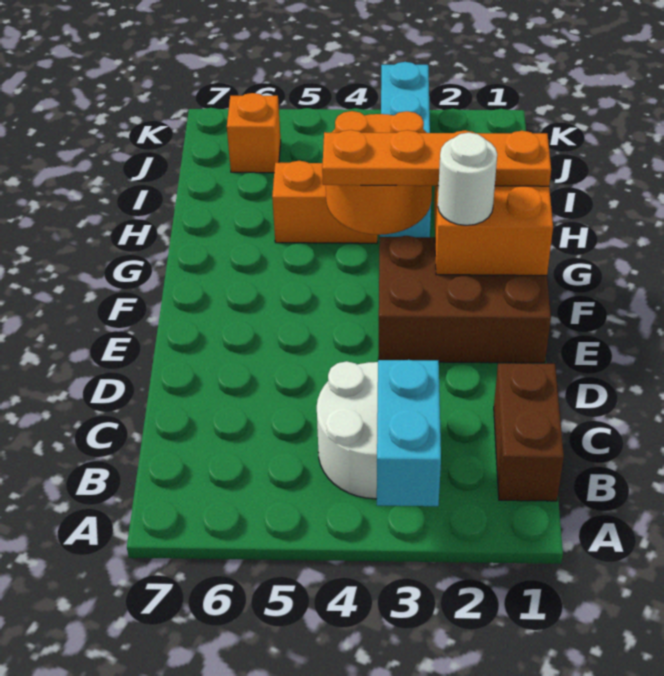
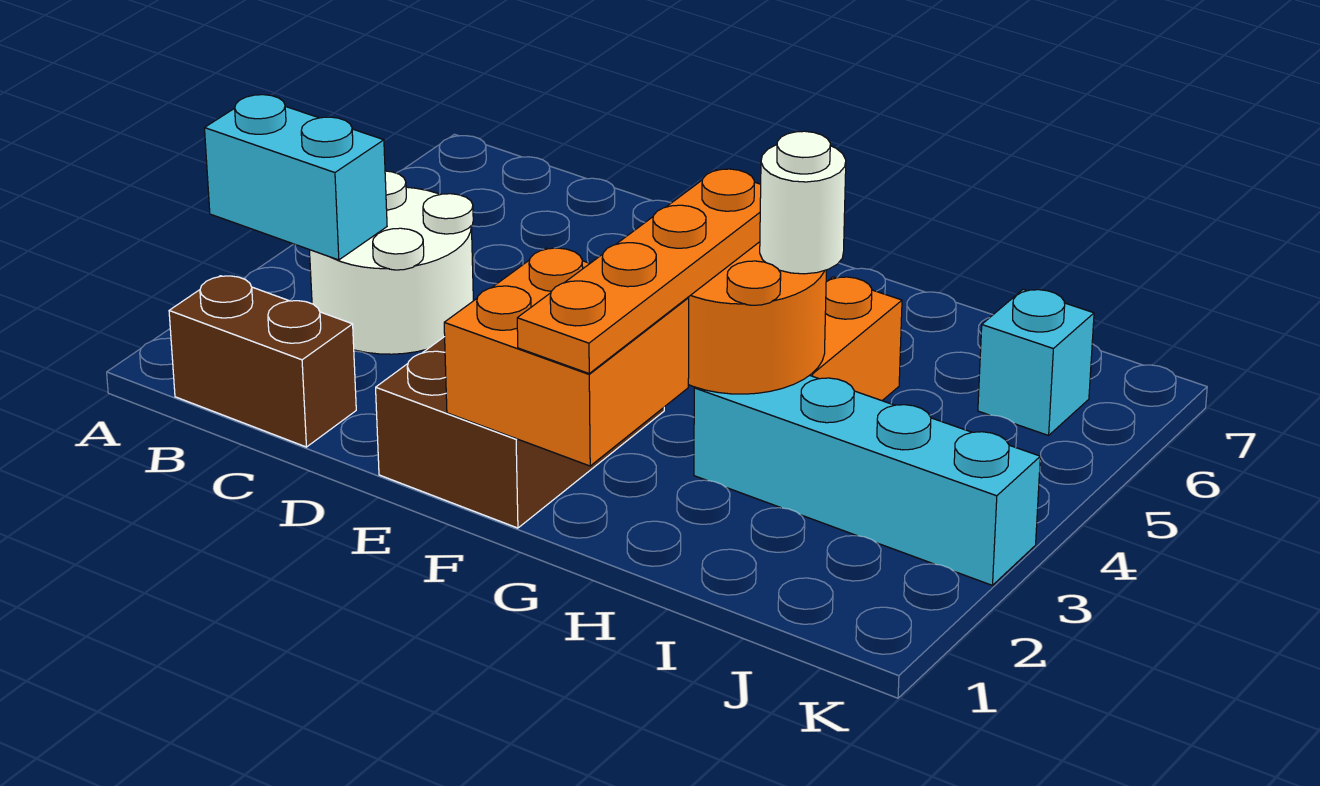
white round brick F2 level 3 -> white round brick H4 level 3
orange brick J6 level 1 -> cyan brick J6 level 1

